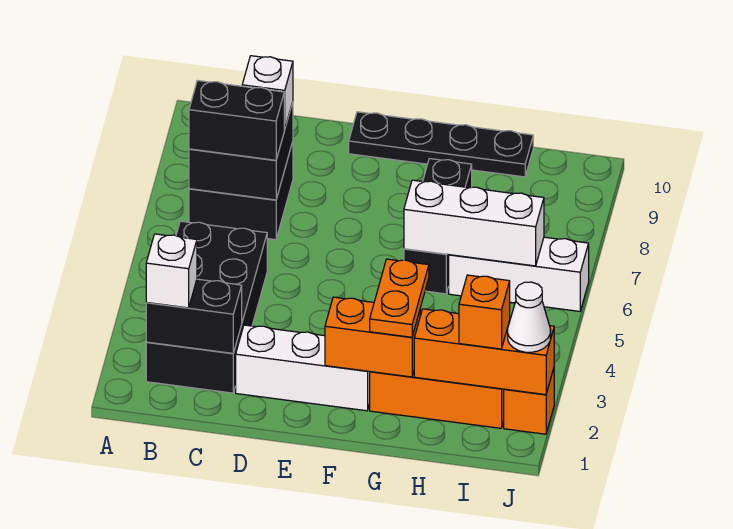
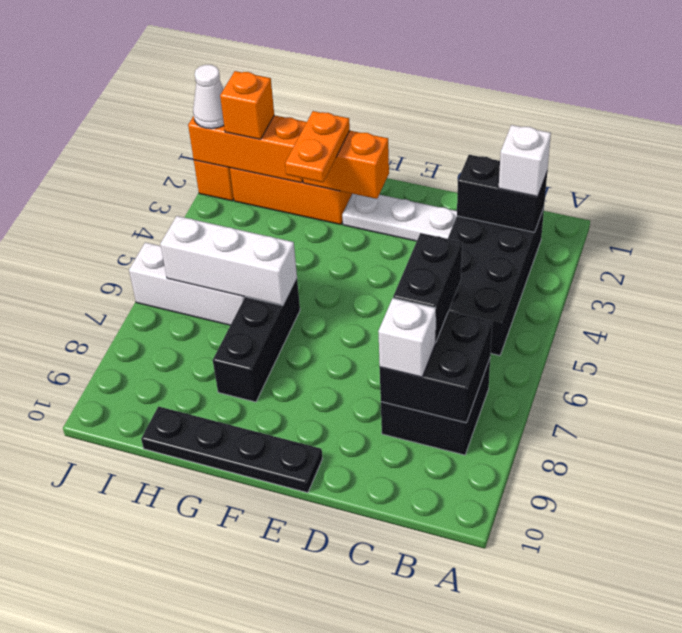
black brick B7:C7 level 3 -> black brick C6:C7 level 3
white brick D2:F2 level 1 -> white plate D2:F2 level 1

